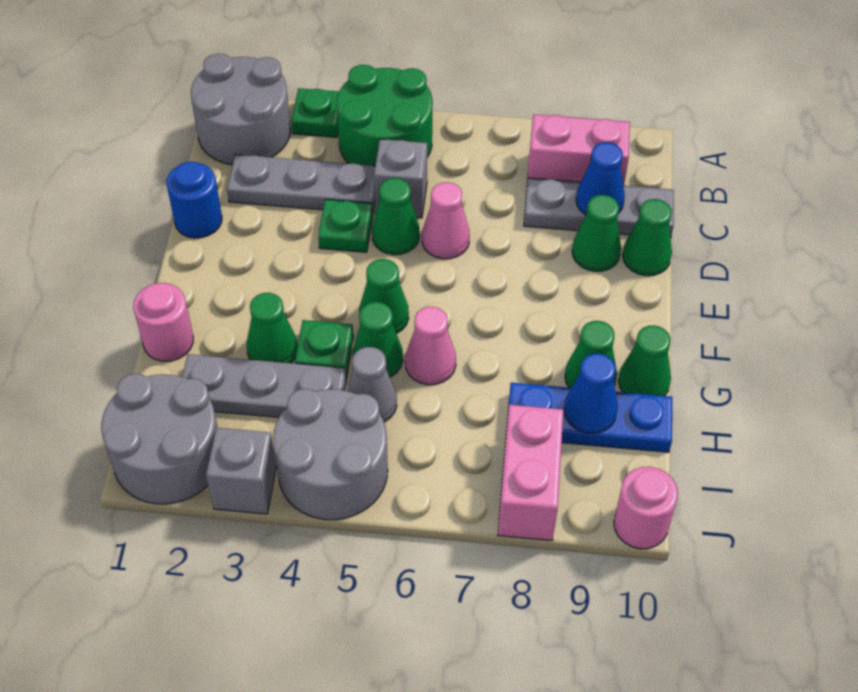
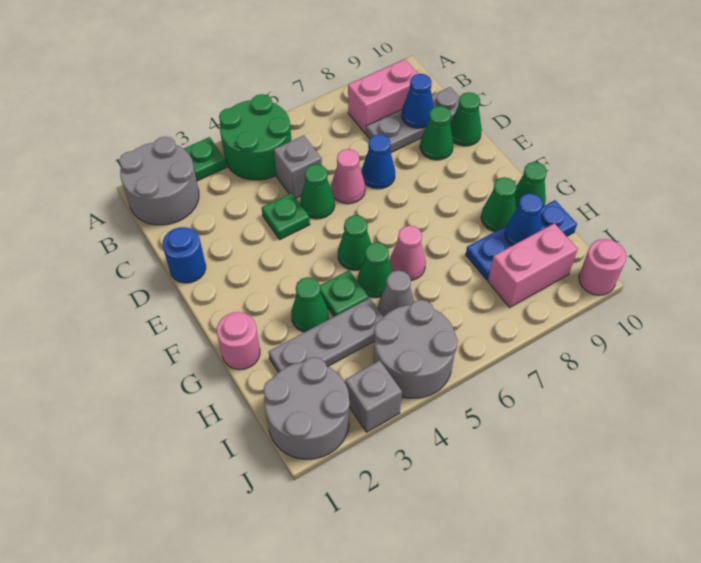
grey plate C2:C4 level 1 -> none
none -> blue cone D7 level 1
pink brick I8:J8 level 1 -> pink brick I8:I9 level 1

